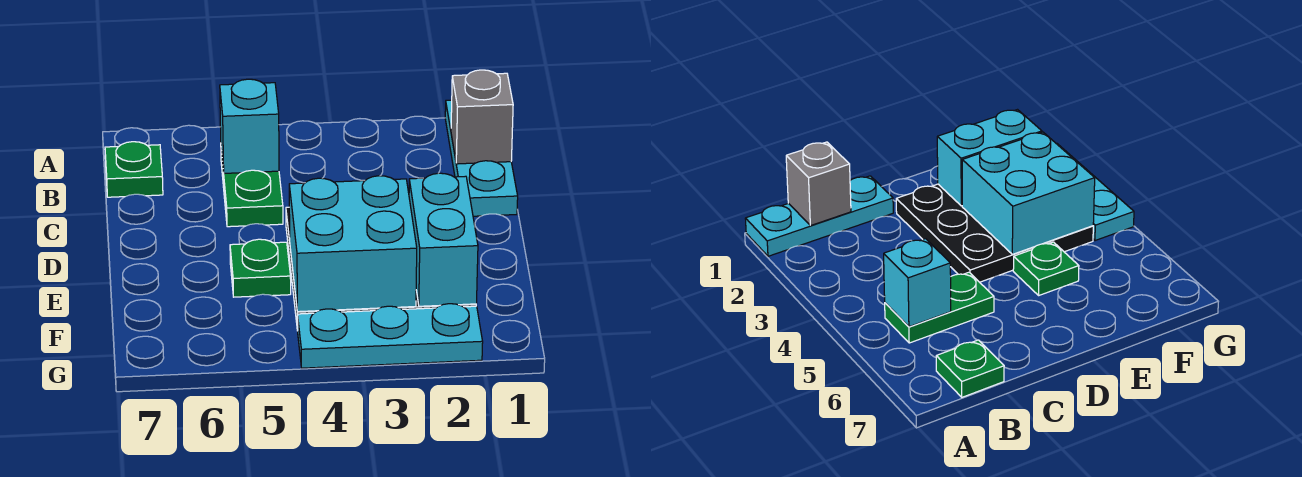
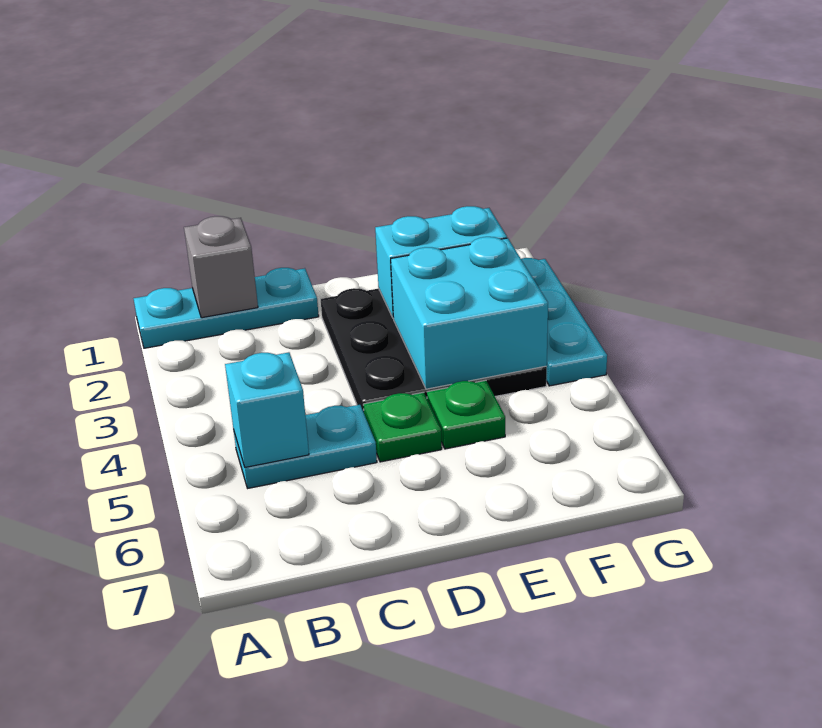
green plate B5:C5 level 1 -> cyan plate B5:C5 level 1
green plate B7 level 1 -> green plate D5 level 1

